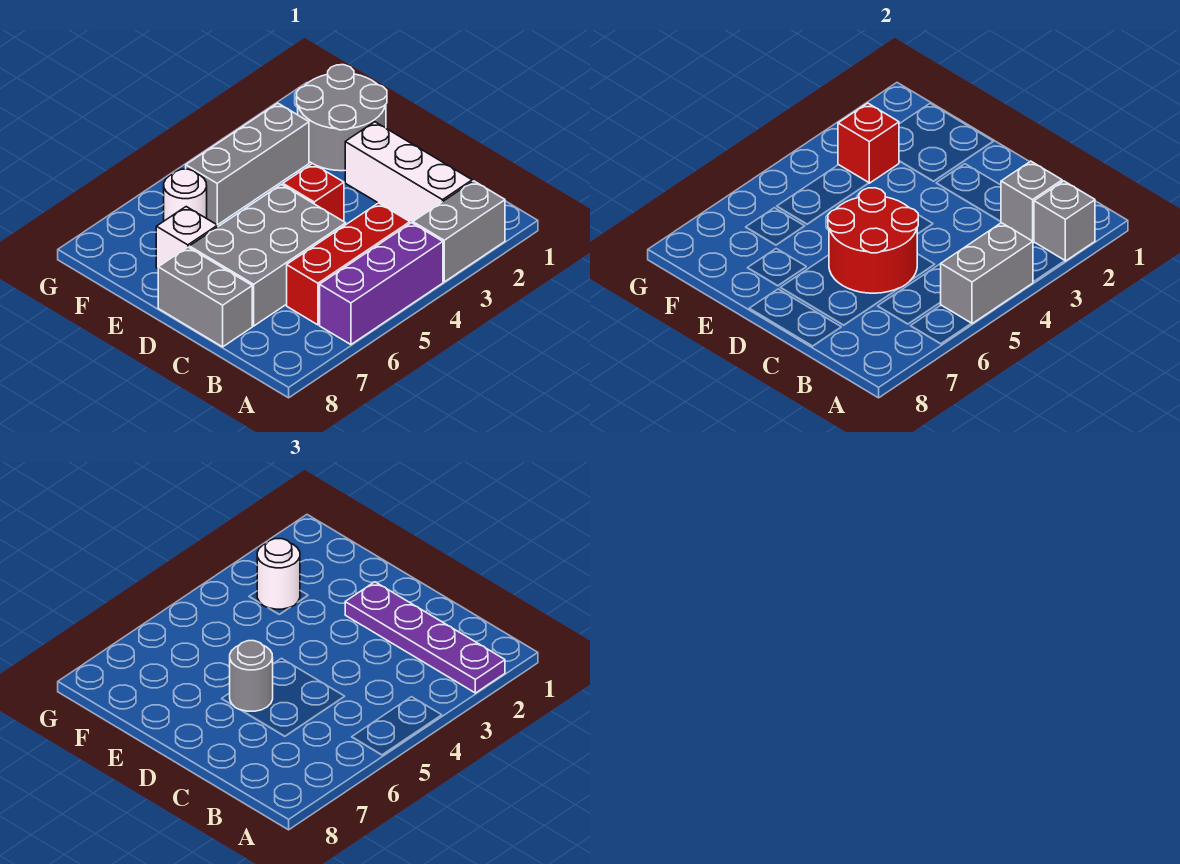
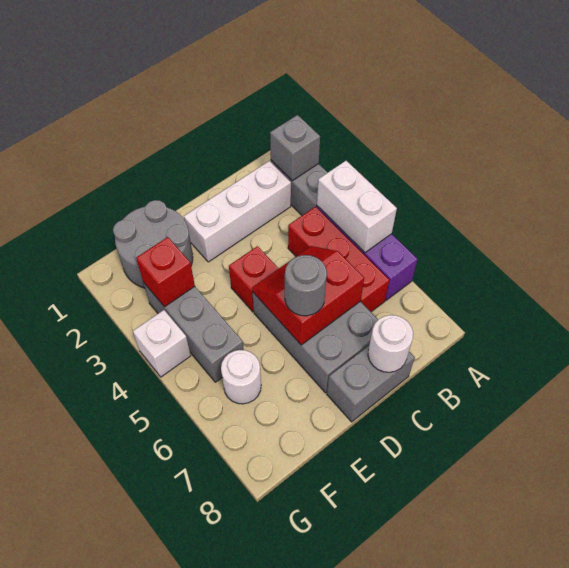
purple plate A2:D2 level 3 -> none
grey brick A4:A5 level 2 -> white brick A4:A5 level 2
grey brick B2 level 2 -> none
red round brick C5:D6 level 2 -> red slope C5:D6 level 2 top 6
white brick E7 level 1 -> white brick G4 level 1
white round brick F3 level 3 -> white round brick C8 level 2

